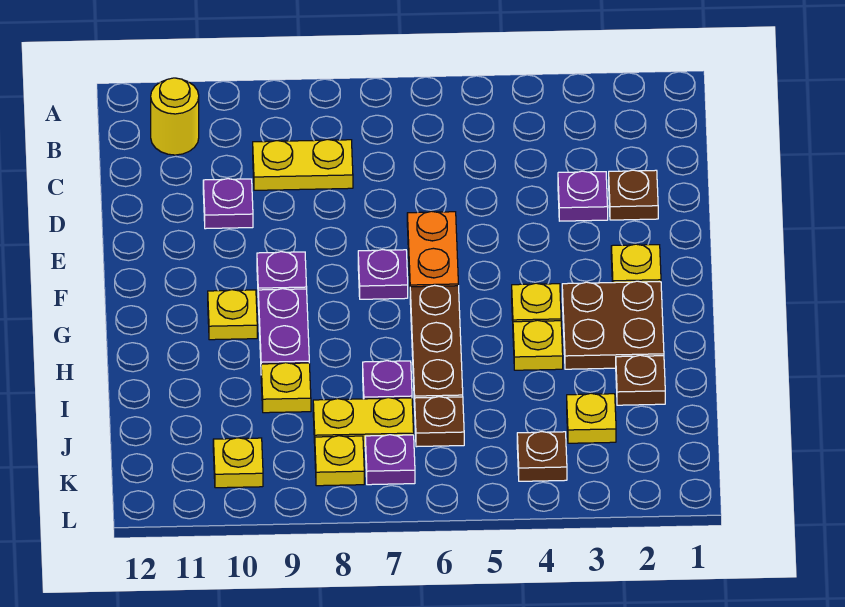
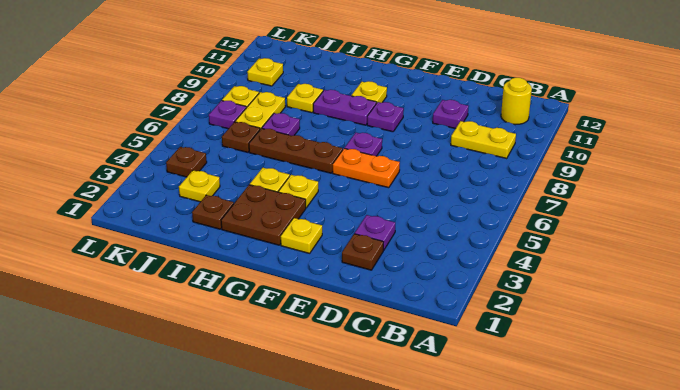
yellow plate C8:C9 level 1 -> yellow plate B9:C9 level 1

